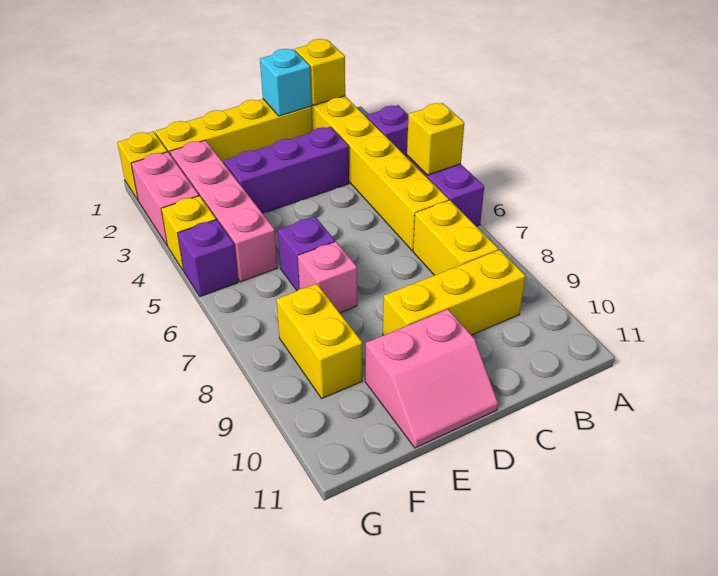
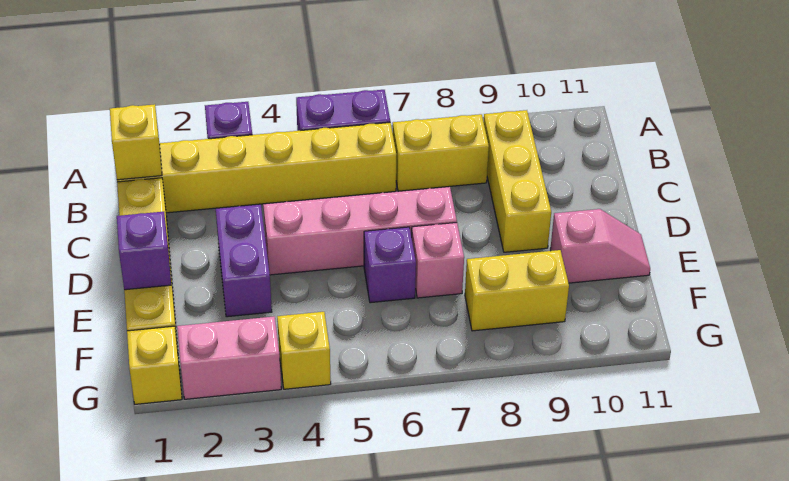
yellow brick A5 level 2 -> none
cyan brick C1 level 2 -> none
purple brick C3:E3 level 1 -> purple brick D3:E3 level 1
pink slope D10:E11 level 1 top 10 -> pink slope E10:E11 level 1 top 10
pink brick F2:F5 level 1 -> pink brick D4:D7 level 1
purple brick G5 level 1 -> purple brick E1 level 2

